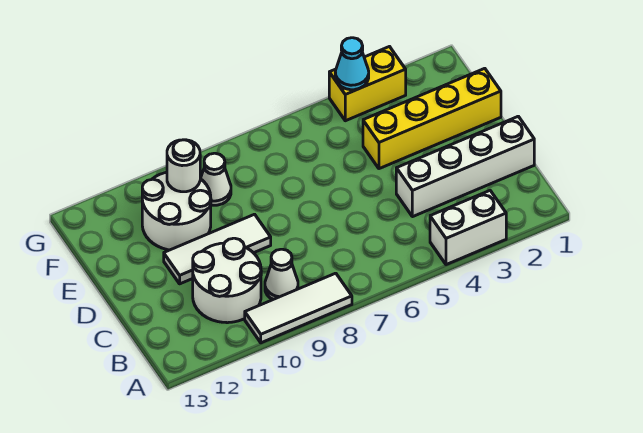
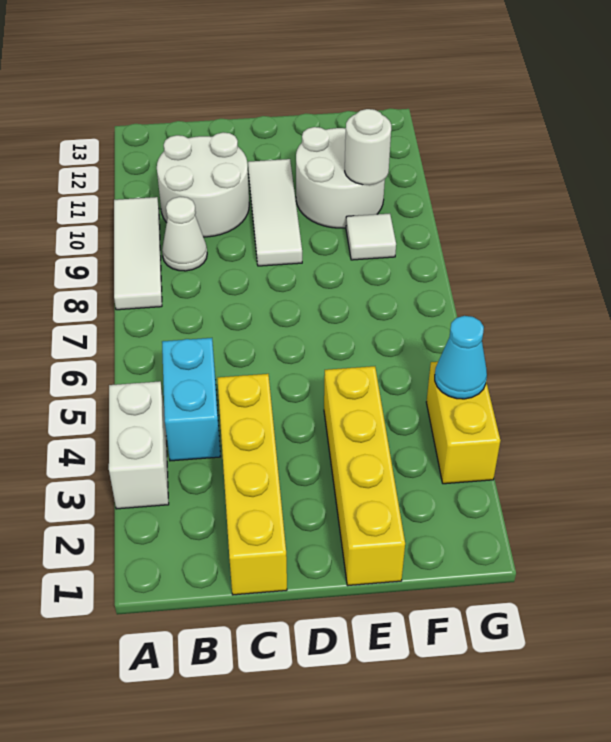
none -> cyan brick B4:B5 level 1
white brick C1:C4 level 1 -> yellow brick C1:C4 level 1
white cone F9 level 1 -> white tile F9 level 1

